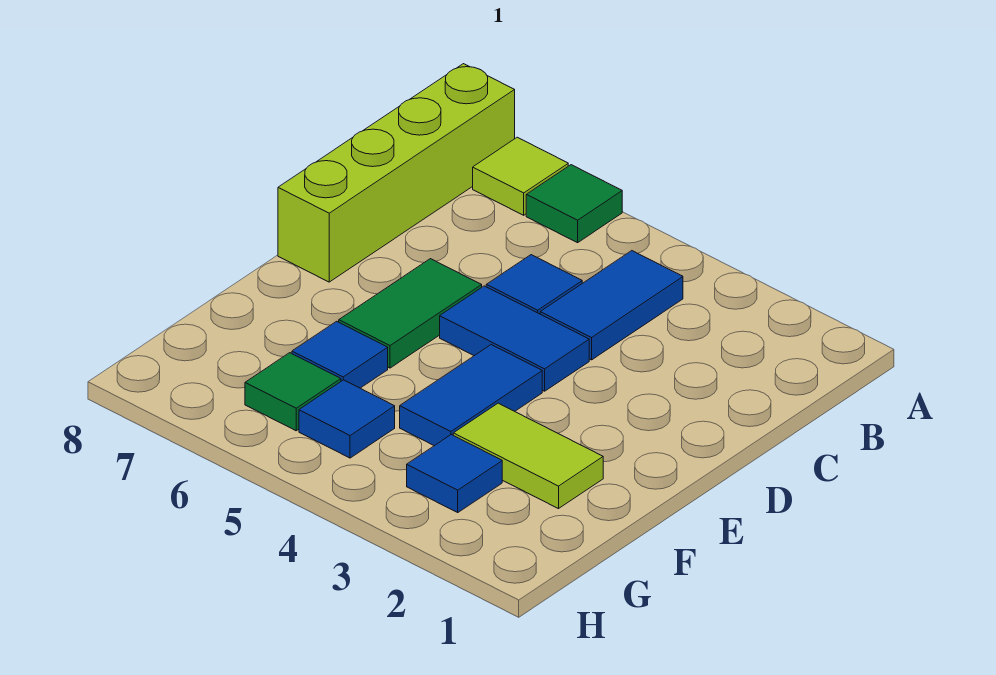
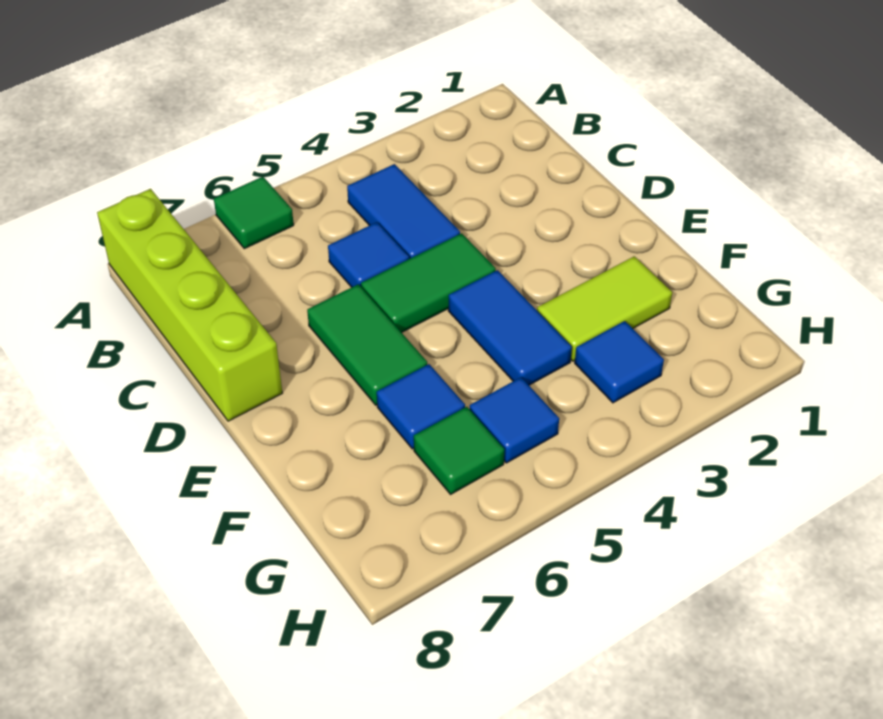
lime tile A7 level 1 -> none
blue tile D4:D5 level 1 -> green tile D4:D5 level 1

